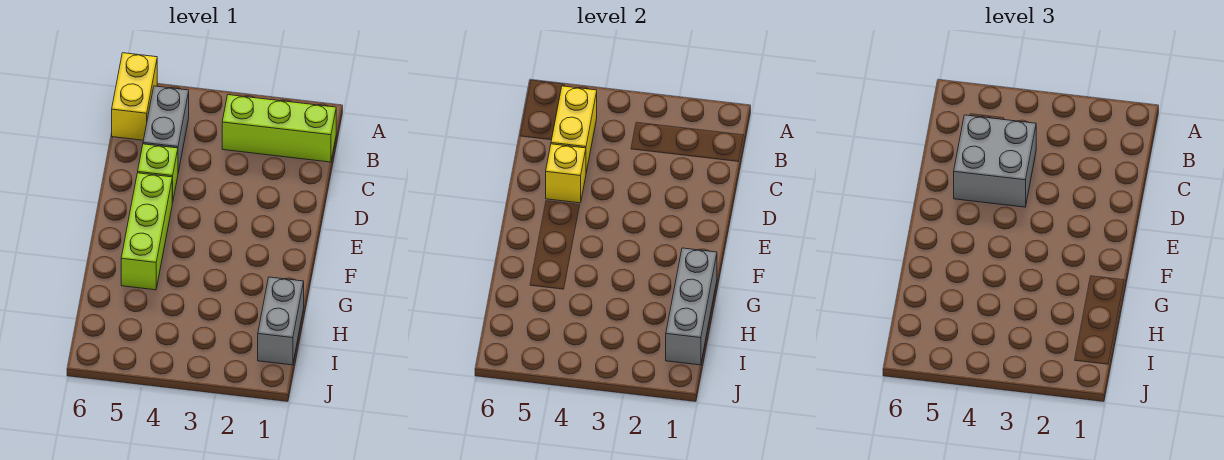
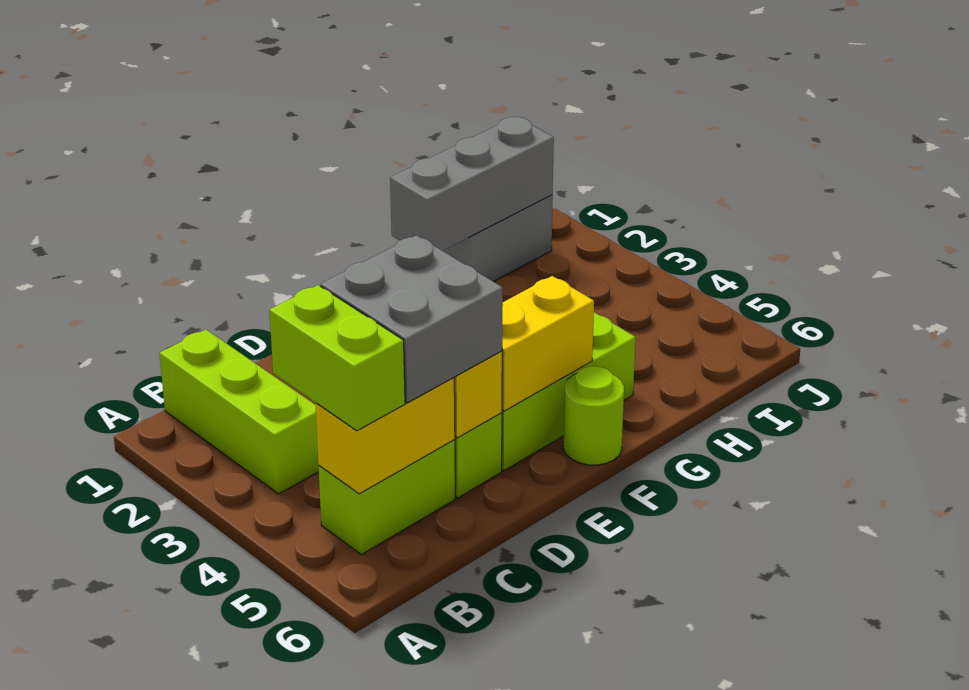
yellow brick A6:B6 level 1 -> yellow brick E5:F5 level 2
none -> lime brick B4:B5 level 3
grey brick B5:C5 level 1 -> lime brick B5:C5 level 1
none -> lime round brick F6 level 1

